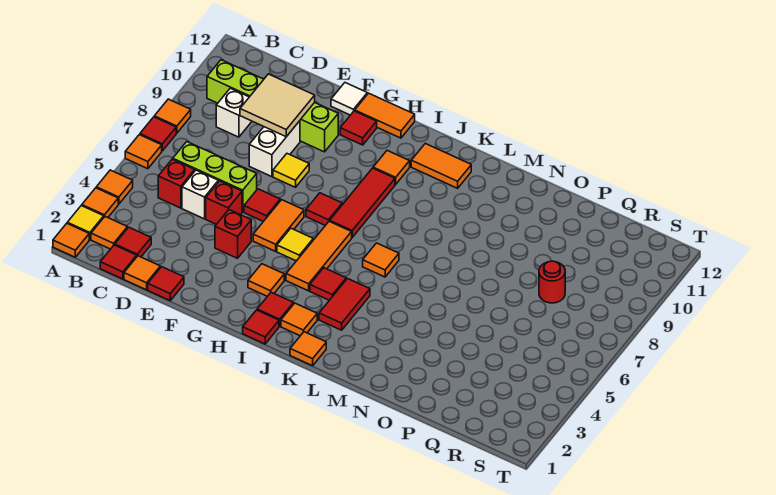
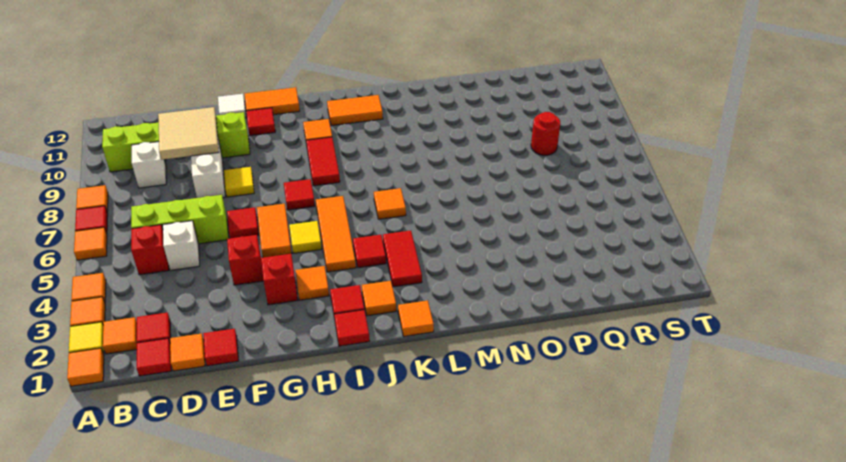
red brick E5 level 1 -> red brick G3 level 1
red tile I7:I9 level 1 -> red tile I8:I9 level 1

